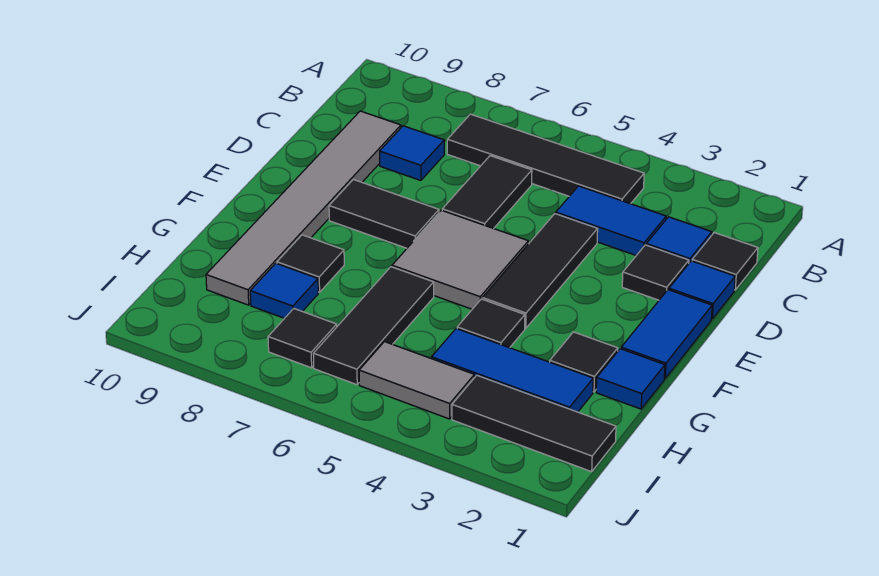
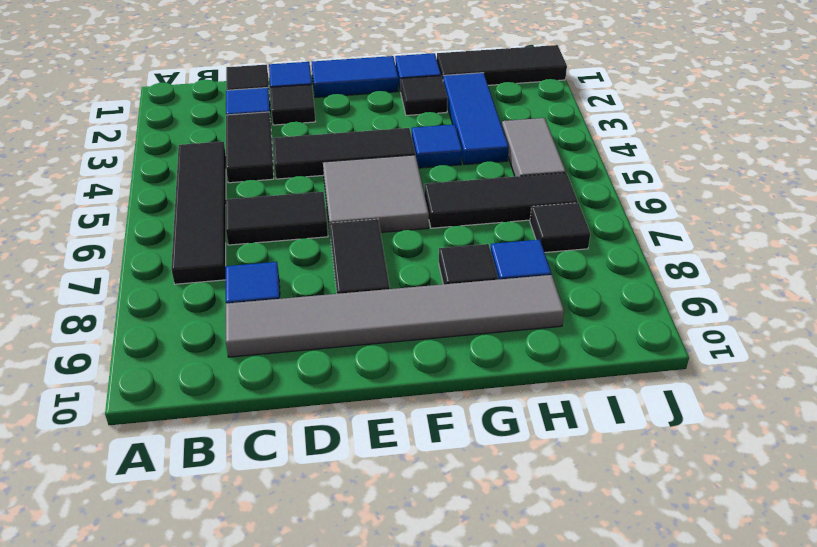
blue tile C3:C4 level 1 -> black tile C3:C4 level 1
black tile G4 level 1 -> blue tile G4 level 1
black tile I1:I3 level 1 -> black tile H1:J1 level 1

